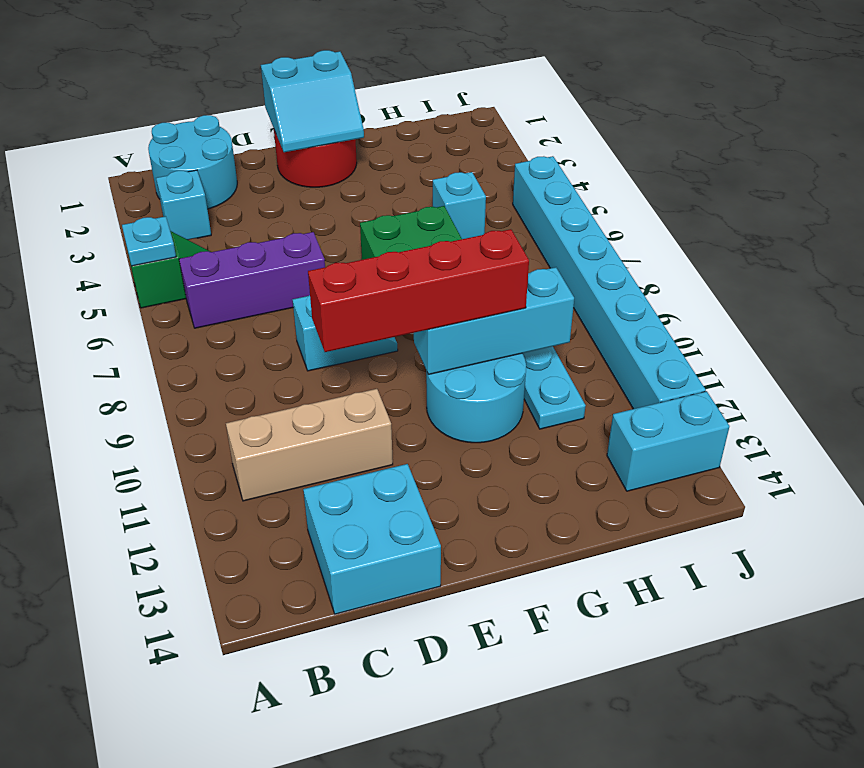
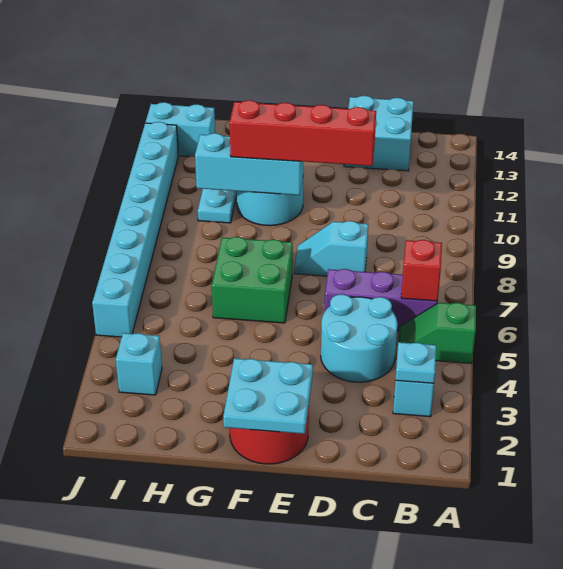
cyan plate A5 level 2 -> cyan plate B3 level 2
cyan round brick B1:C2 level 1 -> cyan round brick C4:D5 level 1
none -> red brick B6 level 2
tan brick B11:D11 level 1 -> none
cyan slope E1:F2 level 2 top 1 -> cyan plate E1:F2 level 2
cyan brick H5 level 1 -> cyan brick I3 level 1

